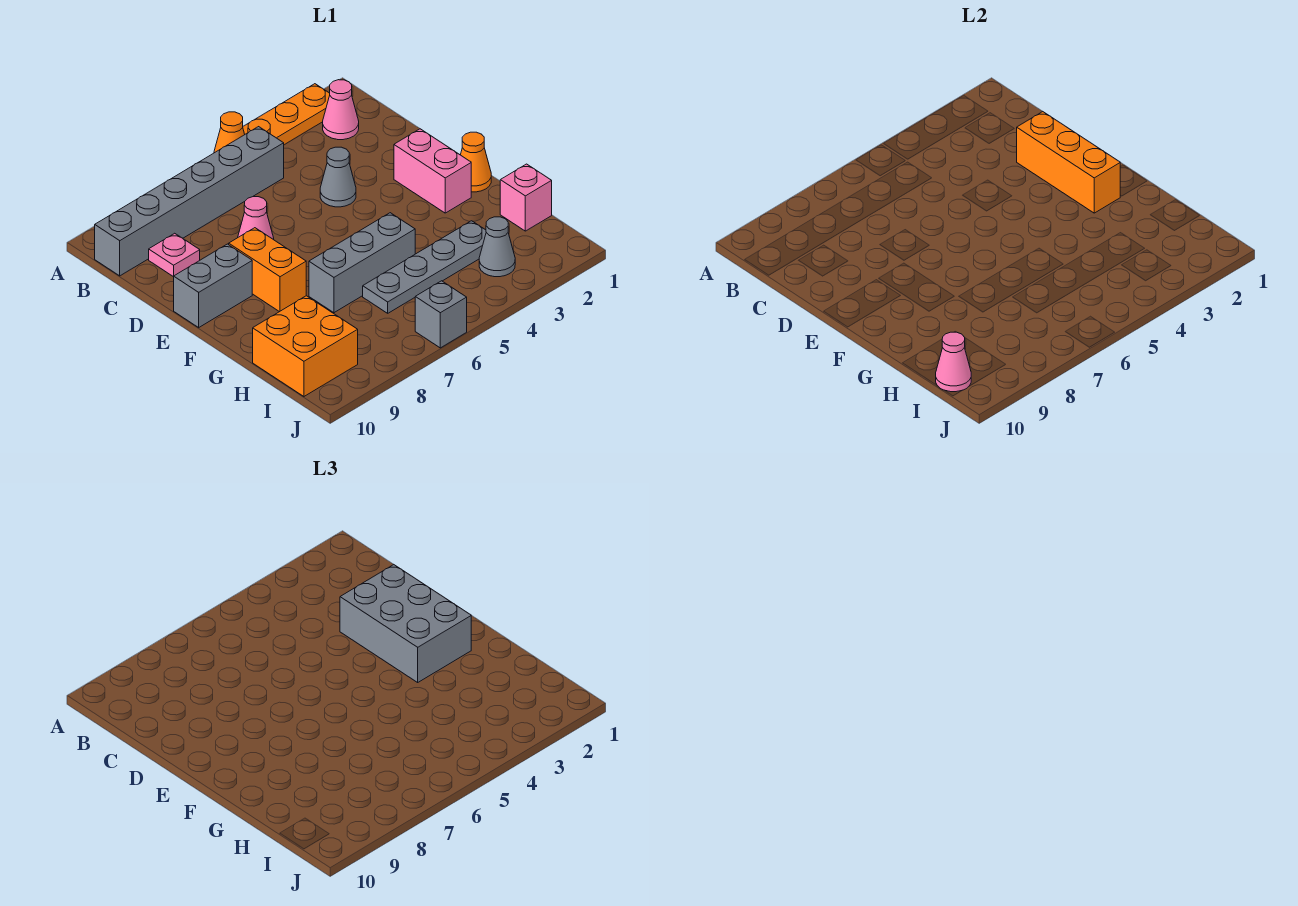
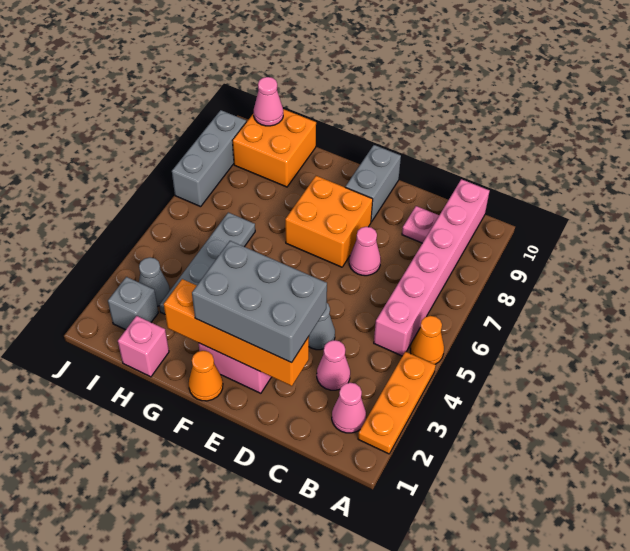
grey brick B5:B10 level 1 -> pink brick B5:B10 level 1
none -> pink cone C3 level 1
orange brick D2:F2 level 2 -> orange brick D2:G2 level 2
orange brick E8:F8 level 1 -> orange brick E7:F8 level 1
grey brick G5:G7 level 1 -> grey brick J7:J9 level 1
grey brick J6 level 1 -> grey brick I2 level 1

